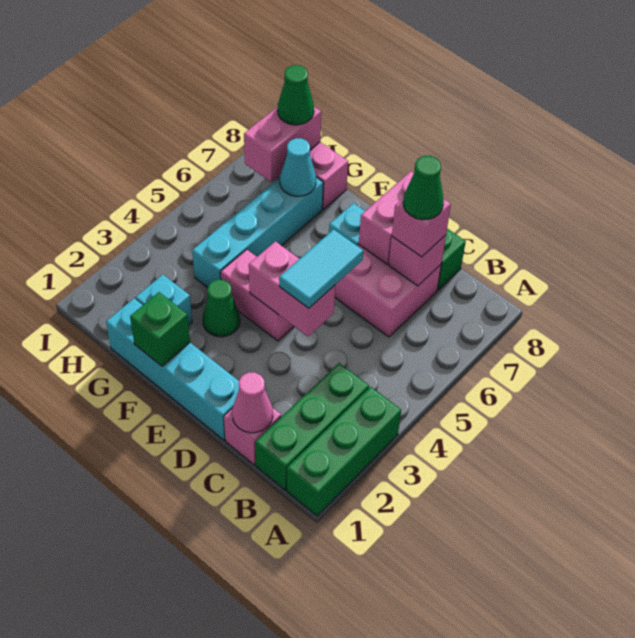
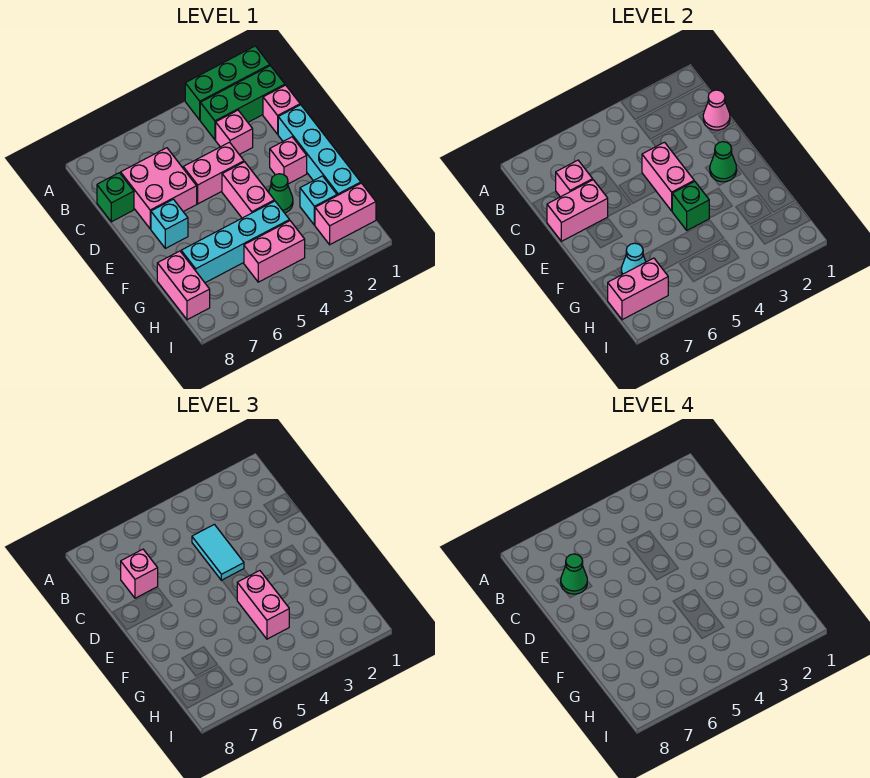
none -> pink brick C3 level 1
none -> pink brick D4:D5 level 1
cyan tile D4:D5 level 3 -> cyan tile C4:D4 level 3
none -> pink brick E2 level 1
green brick F1 level 2 -> green brick F4 level 2
none -> pink brick F4:G4 level 3
none -> pink brick H1:H2 level 1
none -> pink brick H4:H5 level 1
green cone H8 level 3 -> green cone E2 level 2

